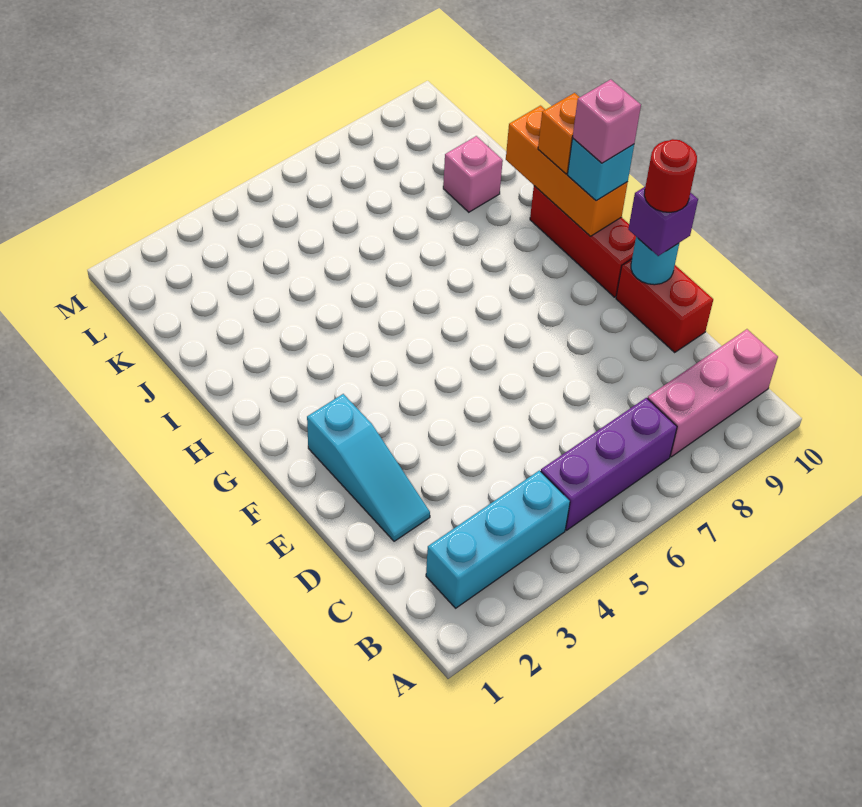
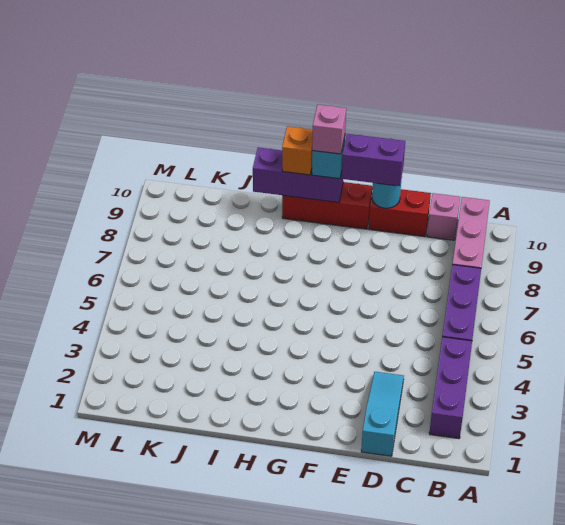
cyan brick B2:B4 level 1 -> purple brick B2:B4 level 1
cyan slope D2:F2 level 1 top F -> cyan slope D1:D3 level 1 top 1
purple brick E10 level 3 -> purple brick E10:F10 level 3
red round brick E10 level 4 -> none
orange brick G10:I10 level 2 -> purple brick G10:I10 level 2
pink brick J9 level 1 -> pink brick C10 level 1

